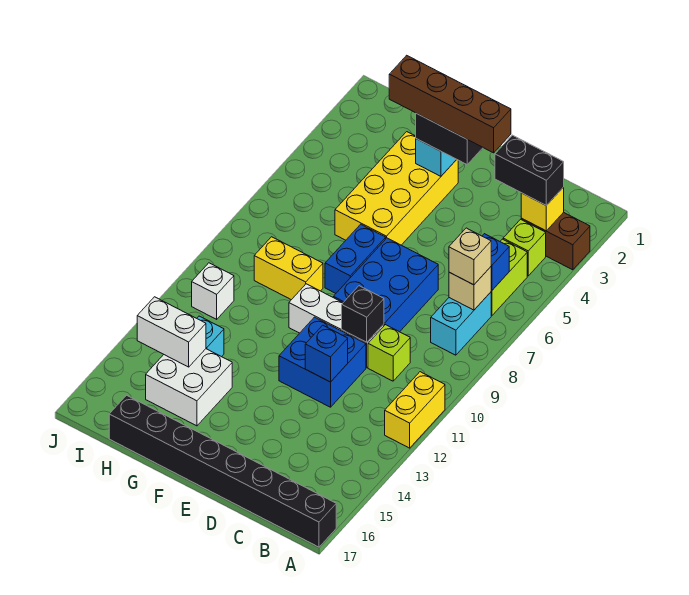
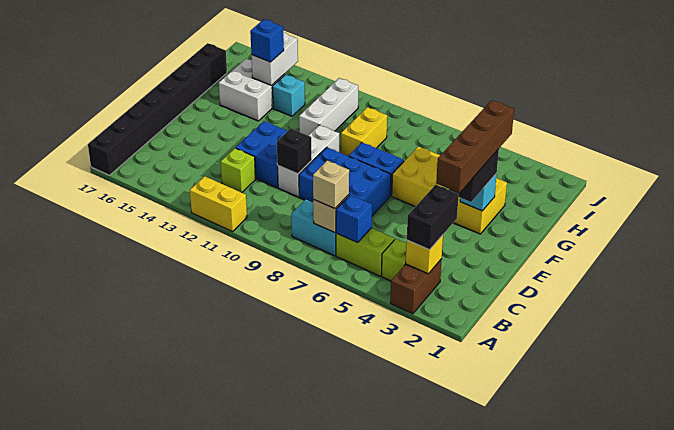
lime brick C10 level 1 -> lime brick C12 level 1
blue brick D12 level 2 -> blue brick H14 level 3
white brick I11 level 1 -> white brick G11:I11 level 1

